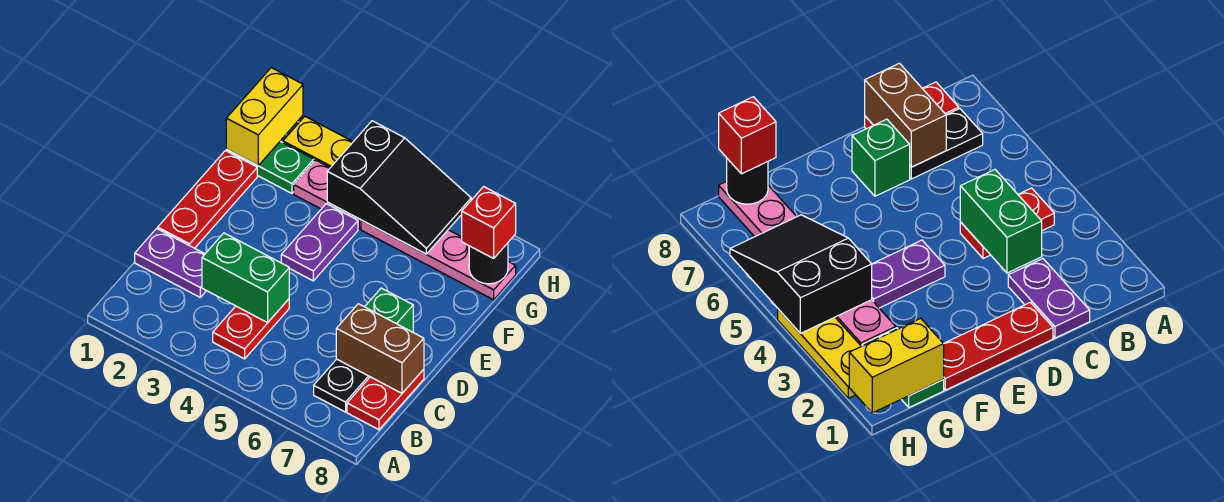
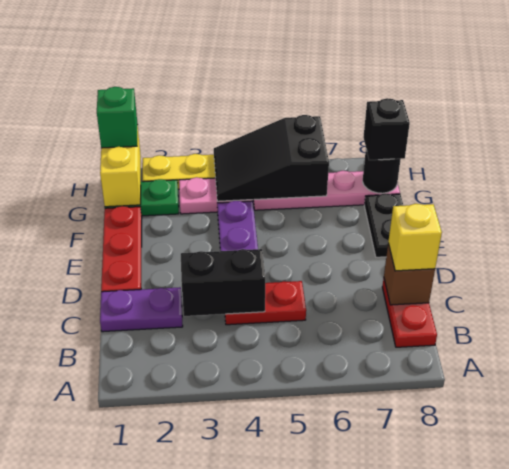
red plate B4:C4 level 1 -> red plate C4:C5 level 1
black plate B7:C7 level 1 -> black plate E8:F8 level 1
green brick C3:C4 level 2 -> black brick C3:C4 level 2
brown brick C7:C8 level 2 -> brown brick C8 level 2
none -> yellow brick C8 level 3
green brick D7 level 1 -> green brick H1 level 3
black slope G4:H6 level 2 top 4 -> black slope G4:H6 level 2 top 6
red brick G8 level 3 -> black brick G8 level 3

